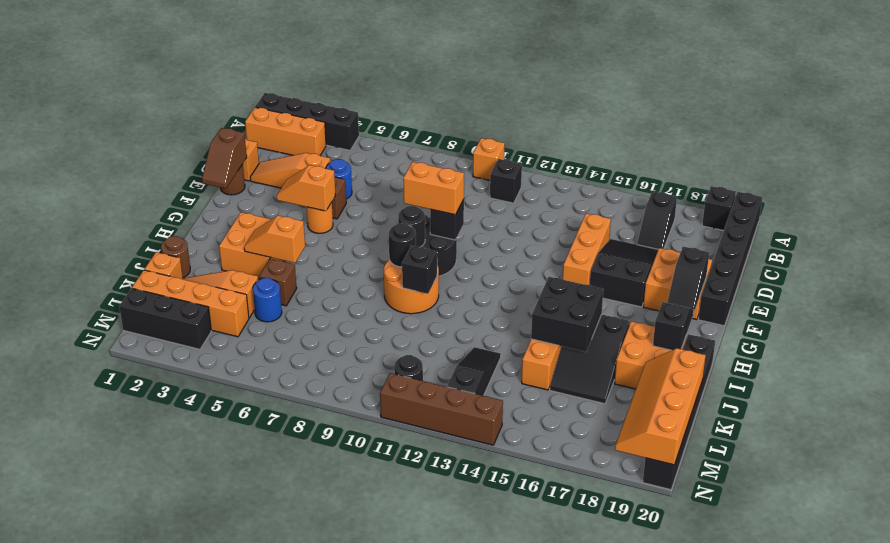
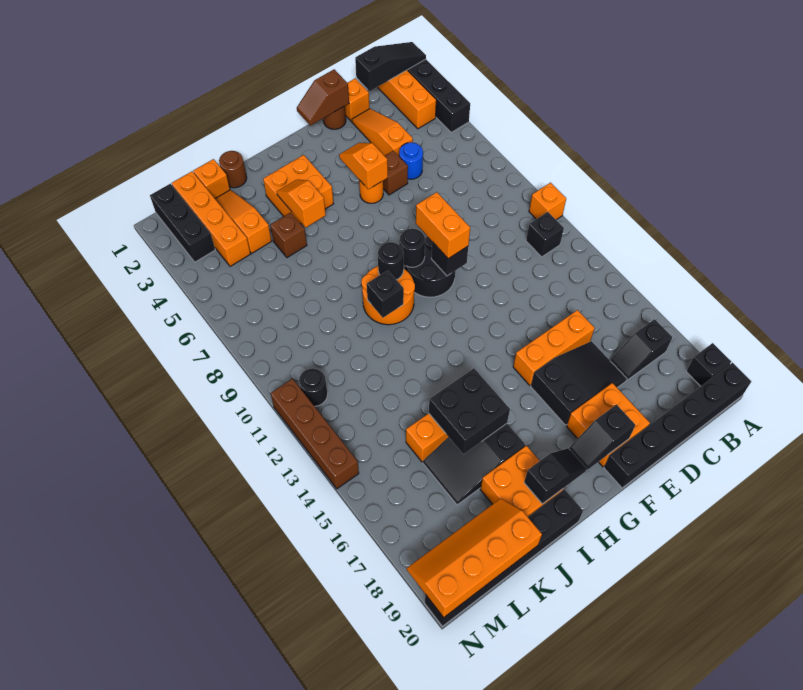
blue round brick K5 level 1 -> none
black slope K13:M13 level 1 top M -> black slope A1:C1 level 2 top C

